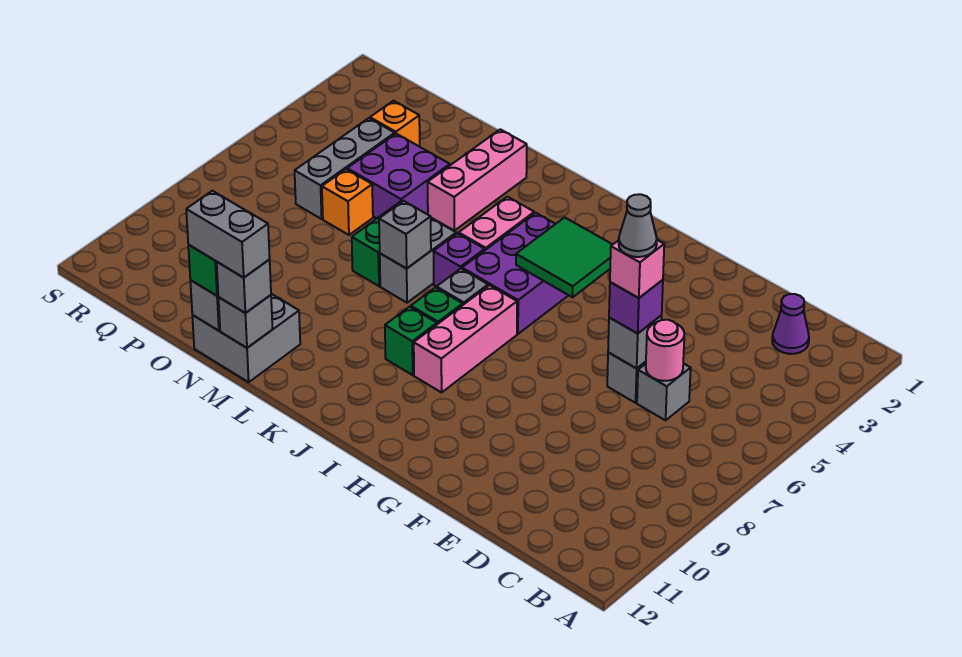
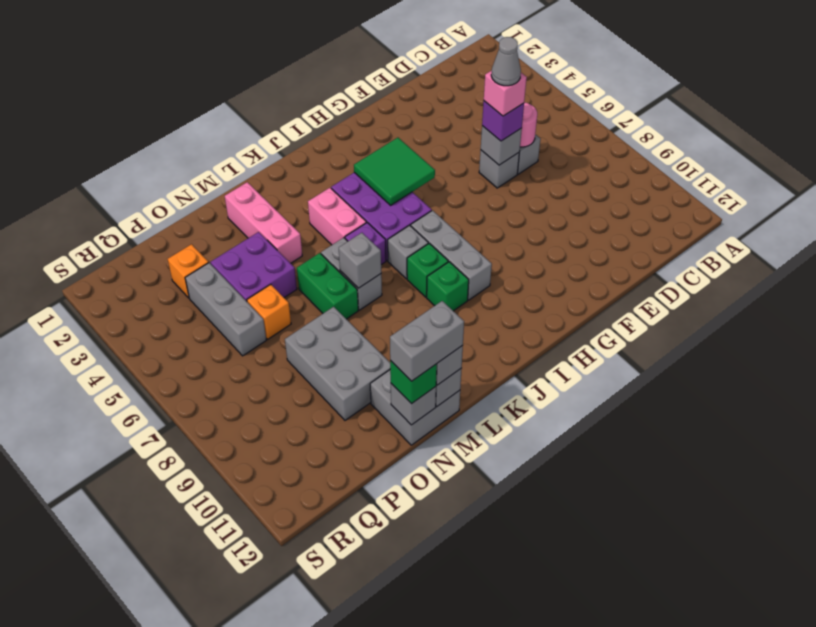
purple cone C2 level 1 -> none
pink brick I7:I9 level 1 -> grey brick I7:I9 level 1
none -> grey brick N8:O10 level 1

